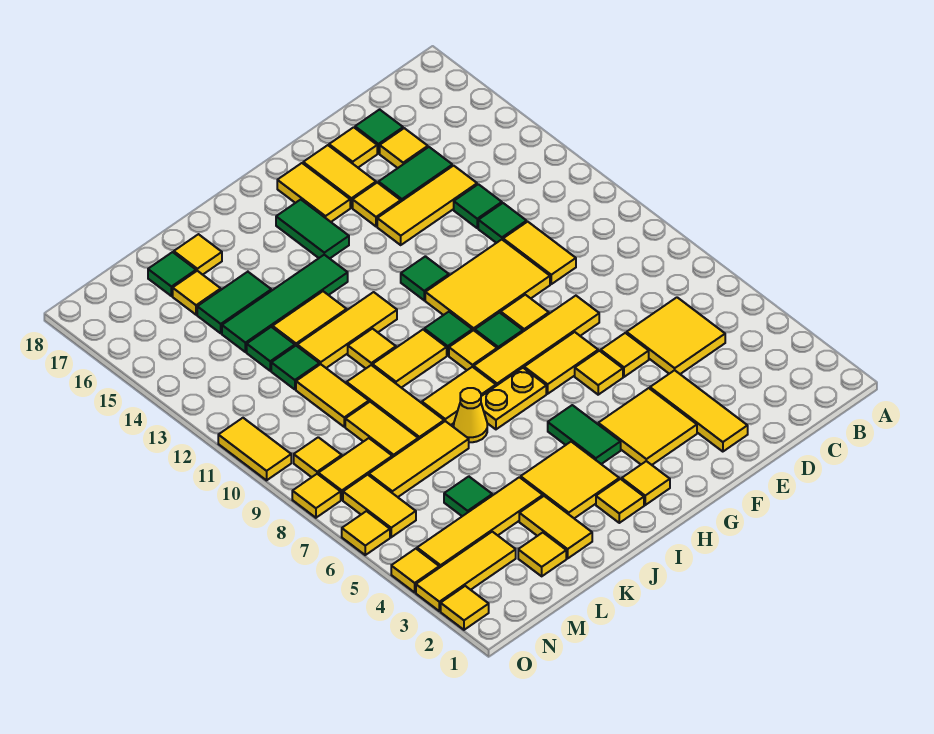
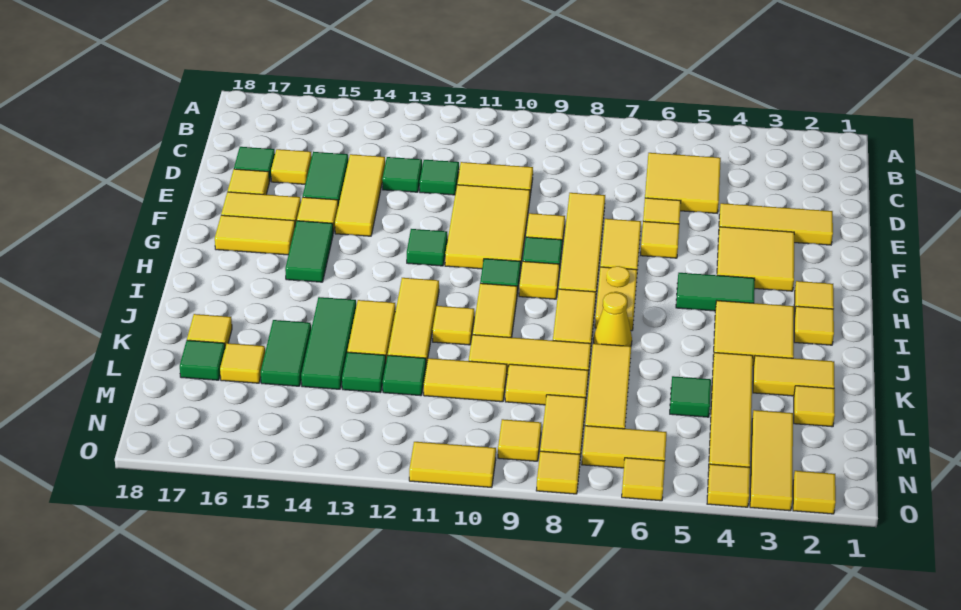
green tile H15:H16 level 1 -> green tile G15:H15 level 1
green tile I14:L14 level 1 -> green tile J14:L14 level 1

